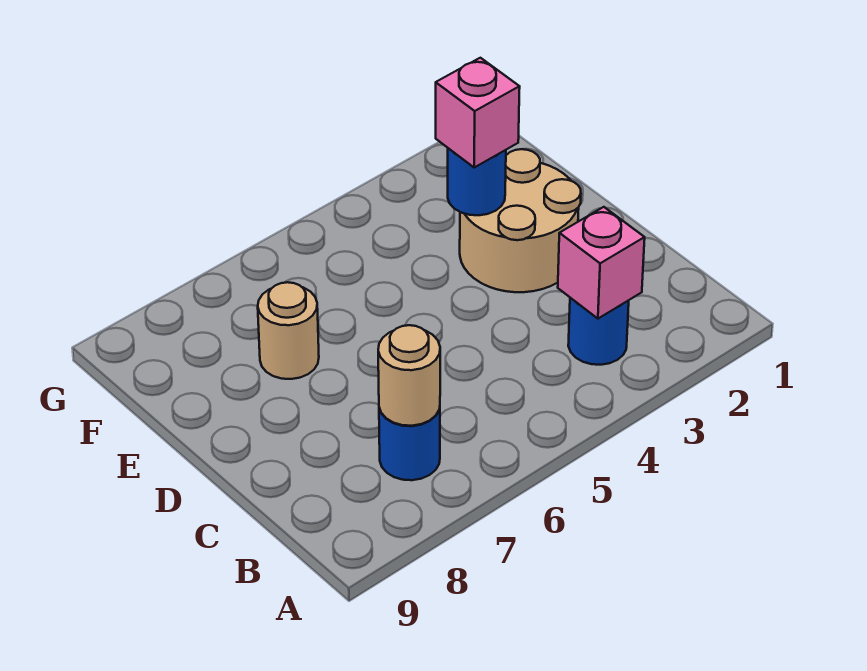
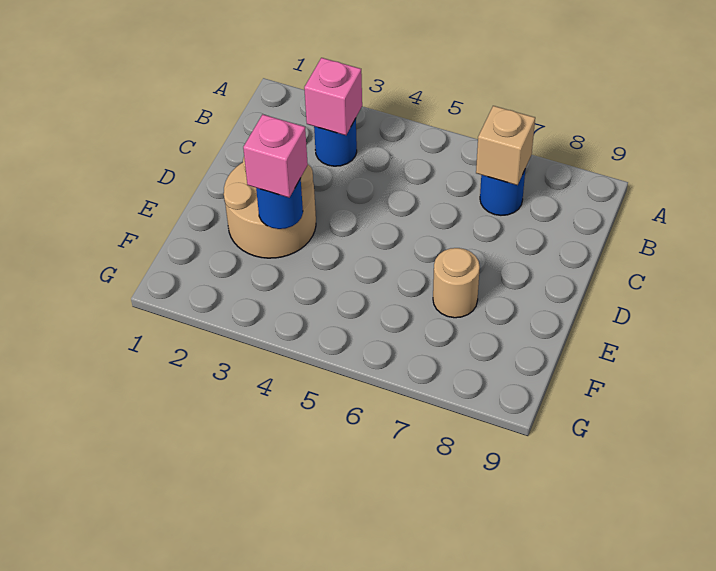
tan round brick B7 level 2 -> tan brick B7 level 2

